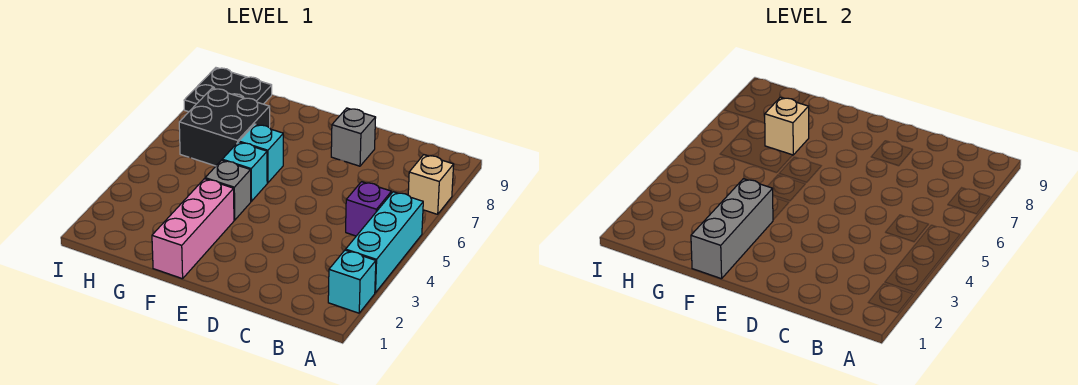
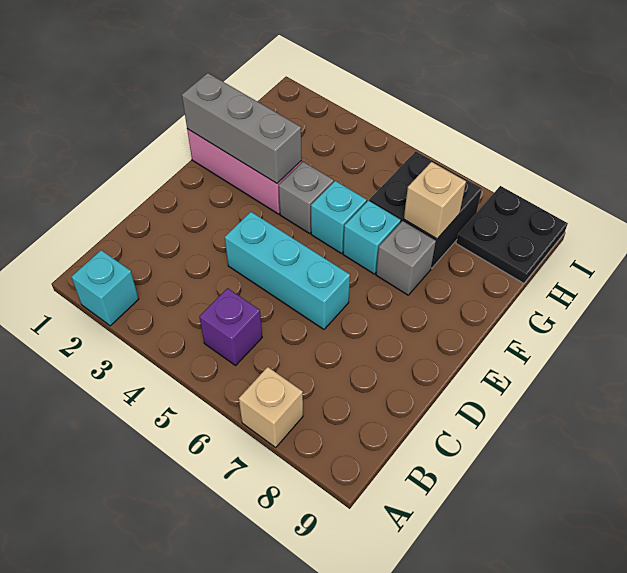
cyan brick A3:A5 level 1 -> cyan brick D4:D6 level 1
grey brick D8 level 1 -> grey brick F7 level 1

